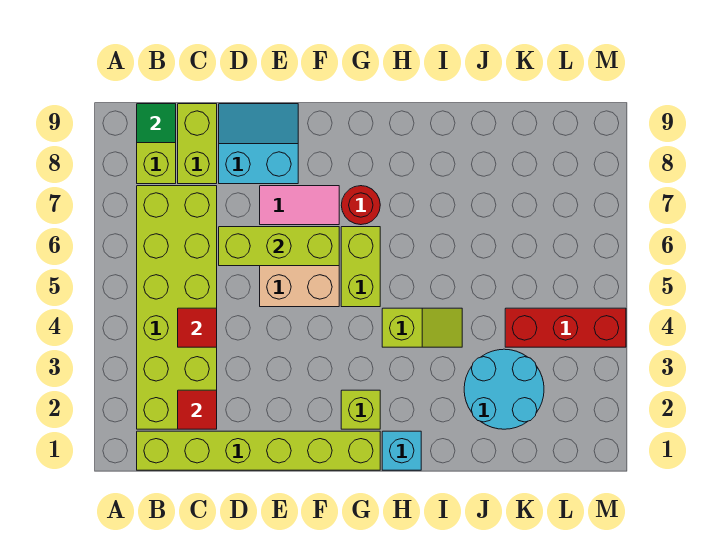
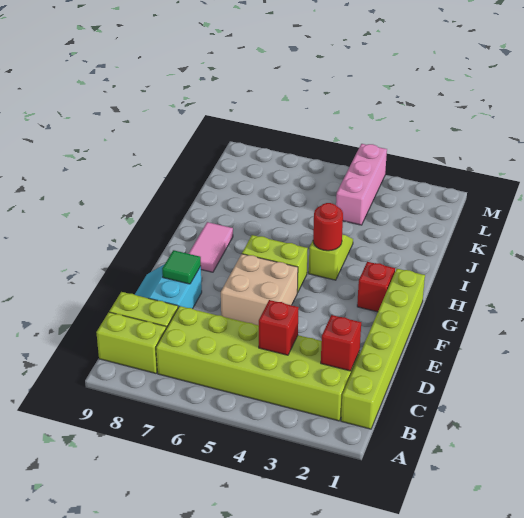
green tile B9 level 2 -> green tile E8 level 2
red tile C2 level 2 -> red brick C2 level 2
red tile C4 level 2 -> red brick C4 level 2
lime brick D6:F6 level 2 -> none
pink tile E7:F7 level 1 -> pink tile G8:H8 level 1
lime brick G2 level 1 -> red brick G2 level 1
red round brick G7 level 1 -> red round brick H4 level 2
cyan brick H1 level 1 -> none
cyan round brick J2:K3 level 1 -> none
red brick K4:M4 level 1 -> pink brick K4:M4 level 1

